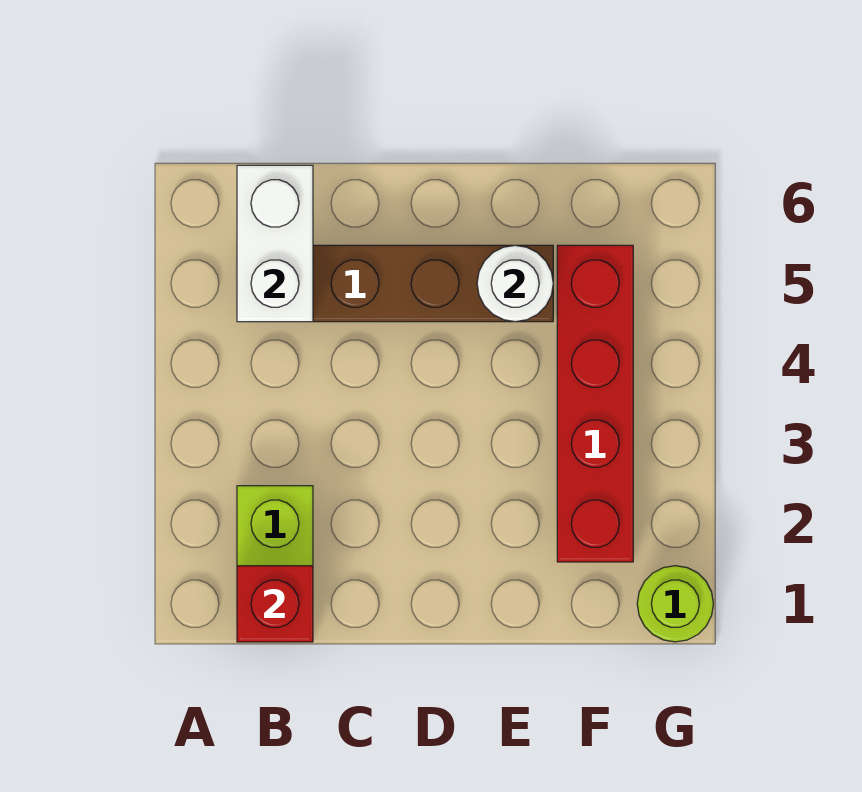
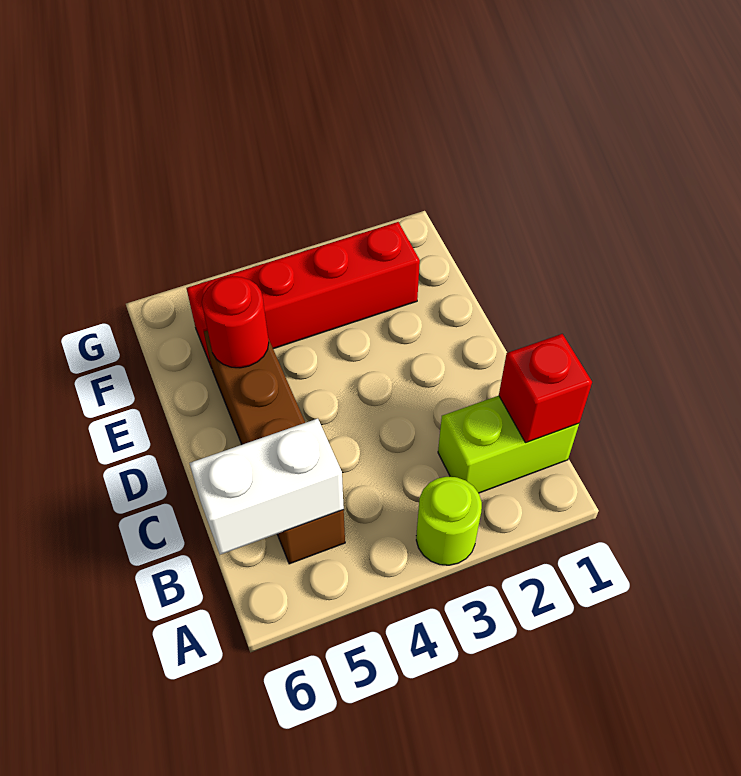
white round brick E5 level 2 -> red round brick E5 level 2
lime round brick G1 level 1 -> lime round brick A3 level 1

